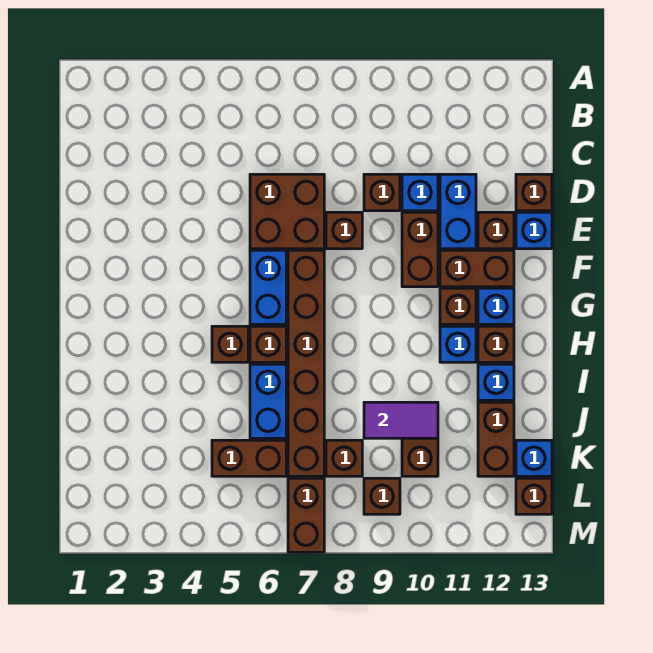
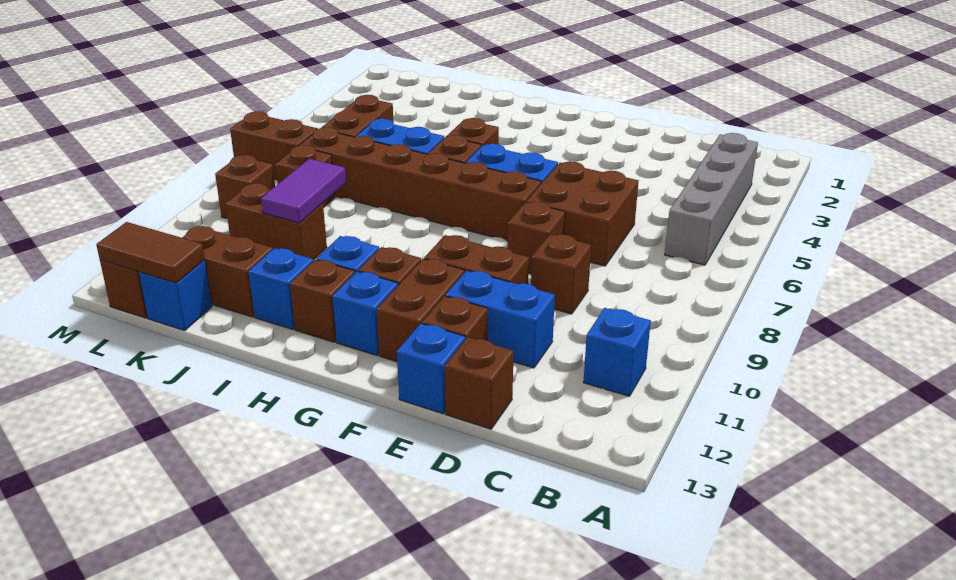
none -> grey brick B3:B6 level 1
blue brick D10 level 1 -> blue brick B11 level 1
none -> brown tile K13:L13 level 2

